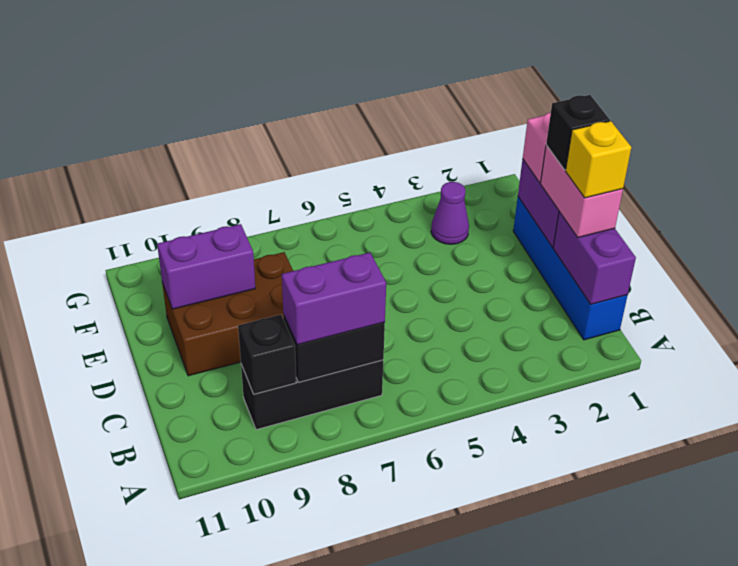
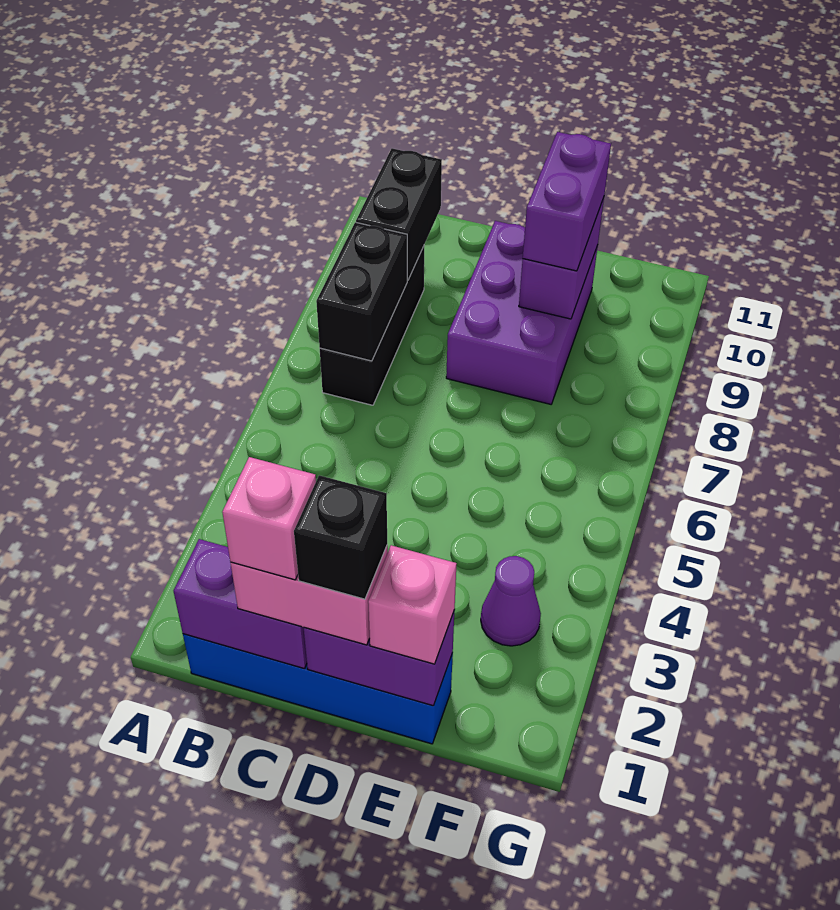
purple brick B7:B8 level 3 -> purple brick E9:E10 level 3
black brick B9 level 2 -> black brick B9:B10 level 2
yellow brick C1 level 4 -> pink brick C1 level 4
brown brick D8:E10 level 1 -> purple brick D8:E10 level 1

